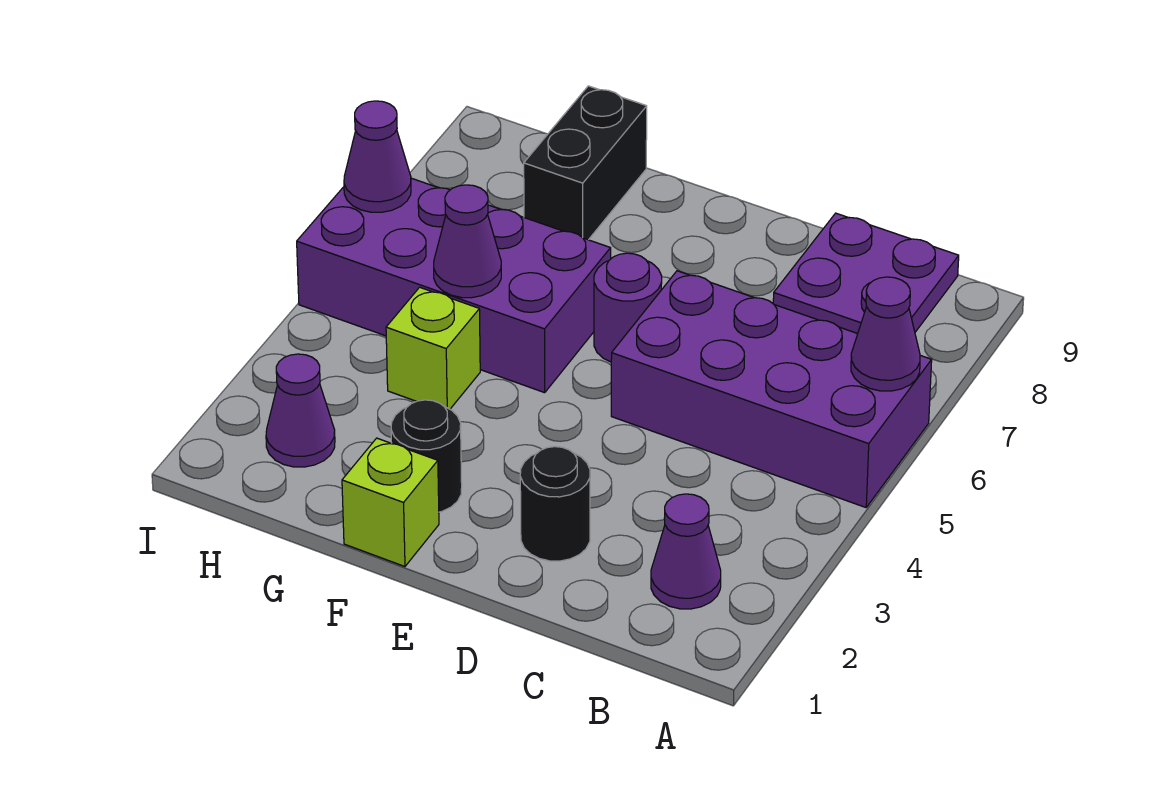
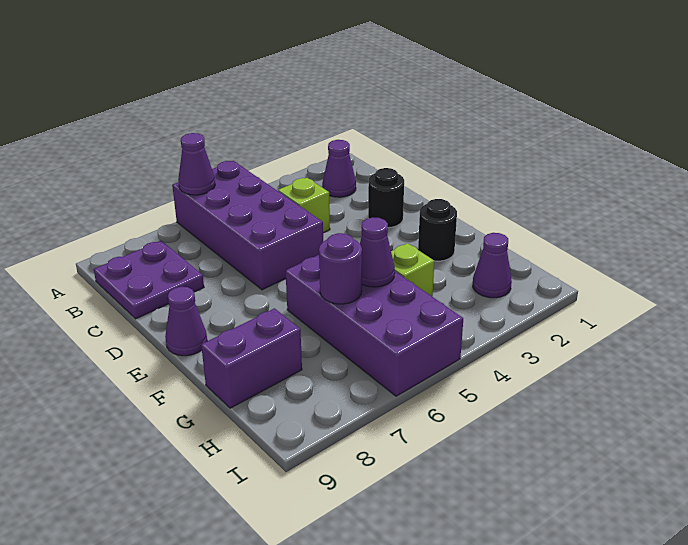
purple round brick E6 level 1 -> purple round brick G6 level 2
lime brick F1 level 1 -> lime brick C4 level 1
black brick G8:G9 level 1 -> purple brick G8:G9 level 1
purple cone I6 level 2 -> purple cone E9 level 1

